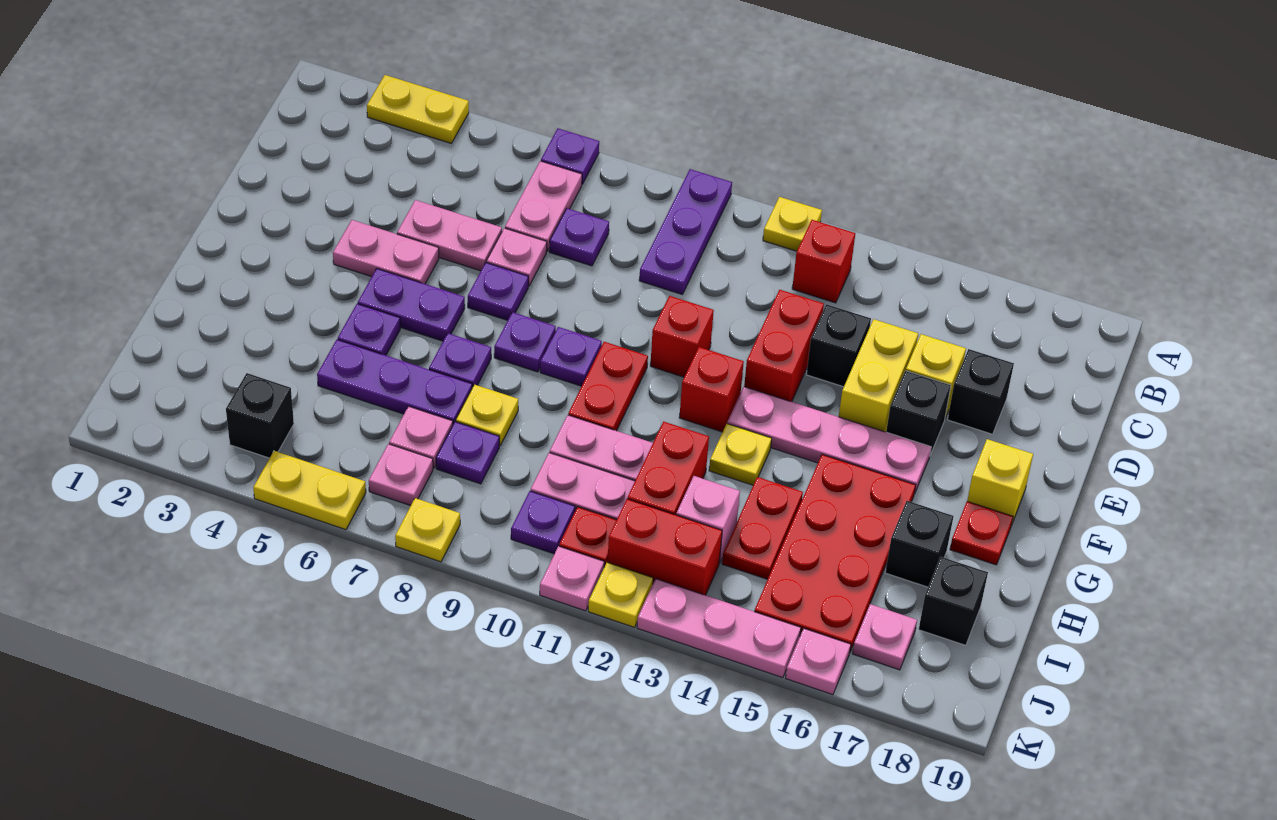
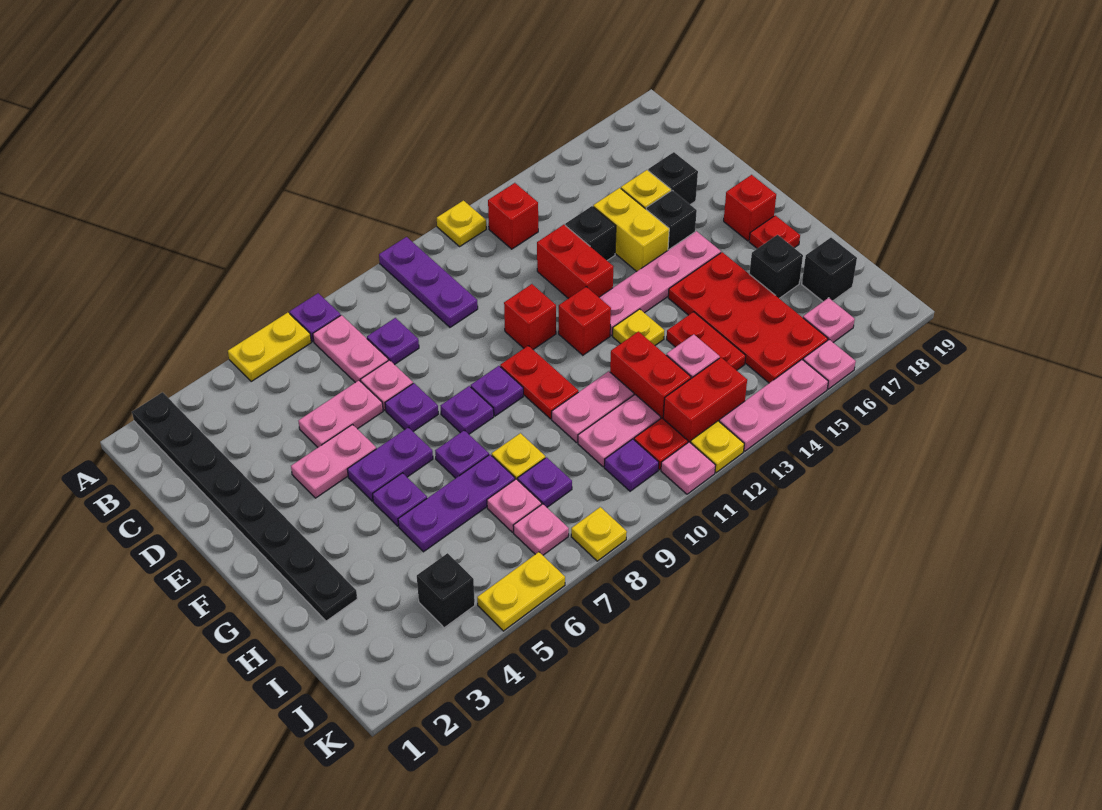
none -> black plate A2:H2 level 1
yellow plate A3:A4 level 1 -> yellow plate A5:A6 level 1
yellow brick F18 level 1 -> red brick F18 level 1

